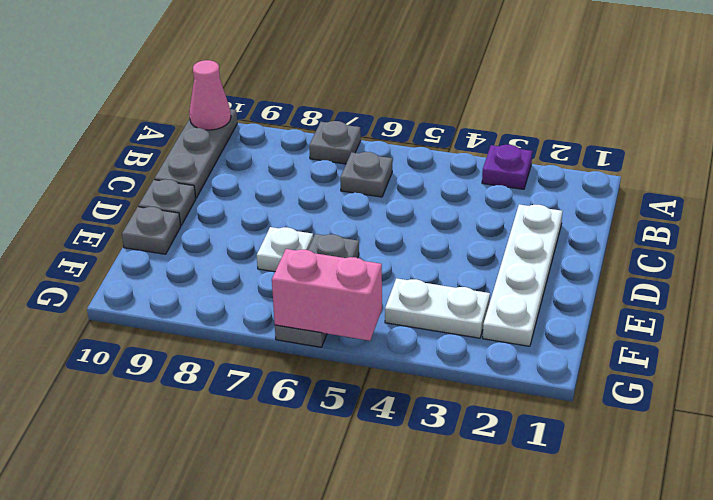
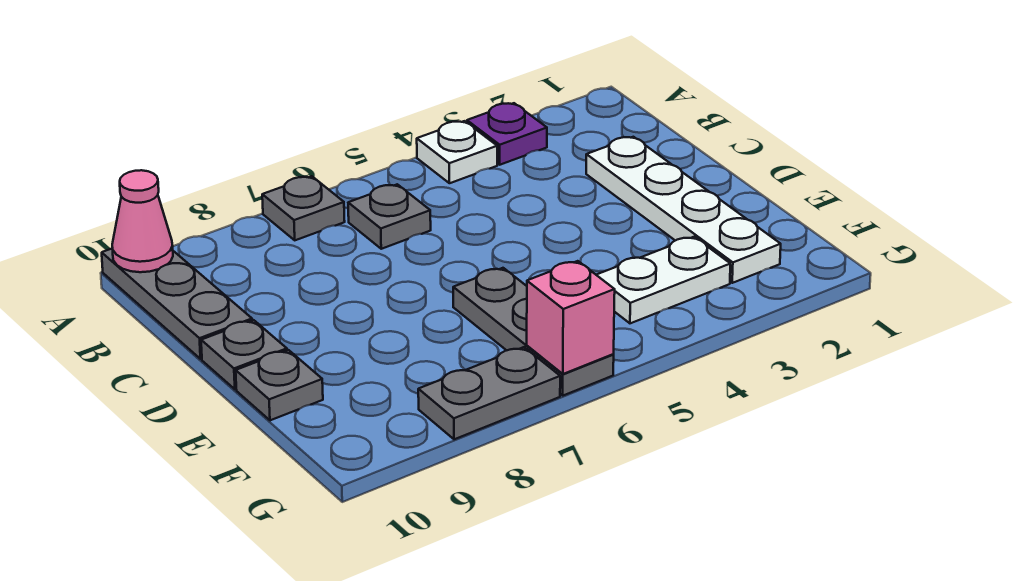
white plate E7 level 1 -> white plate A4 level 1
pink brick G5:G6 level 2 -> pink brick G6 level 2
none -> grey plate G7:G8 level 1

